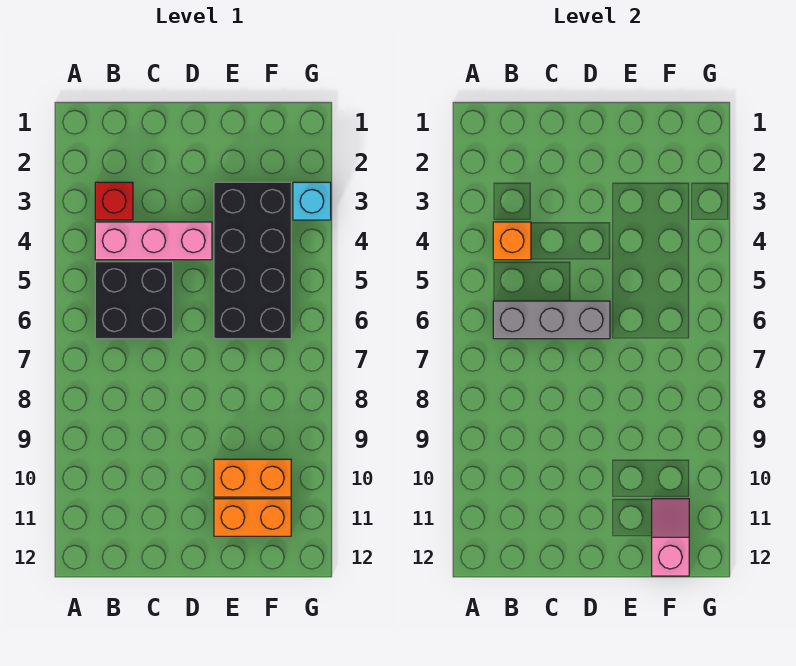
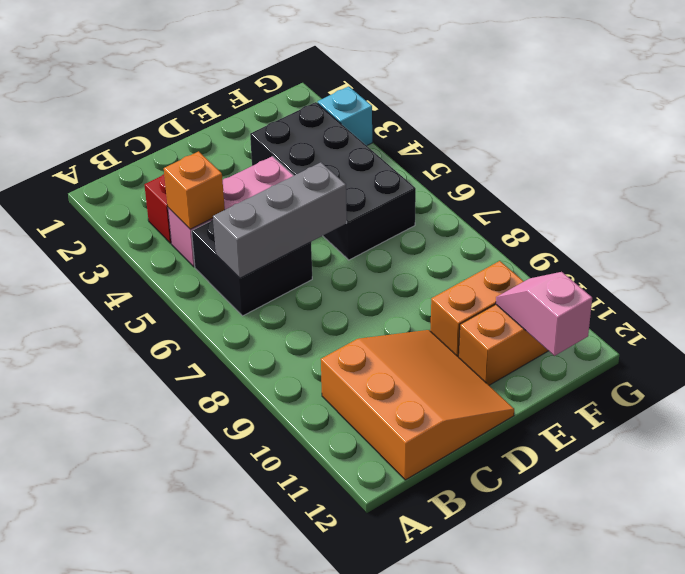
none -> orange slope B10:D12 level 1 top B

